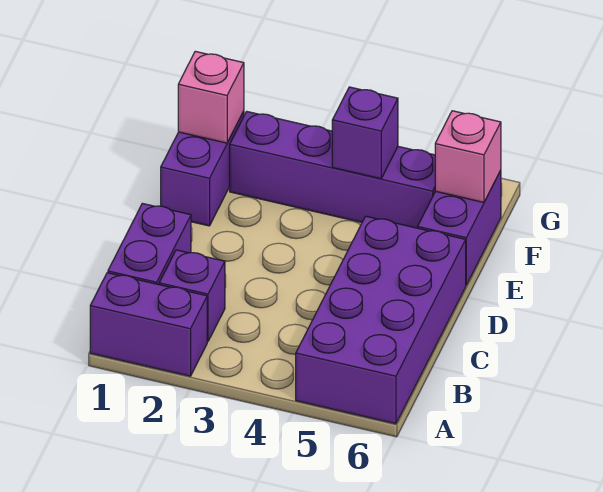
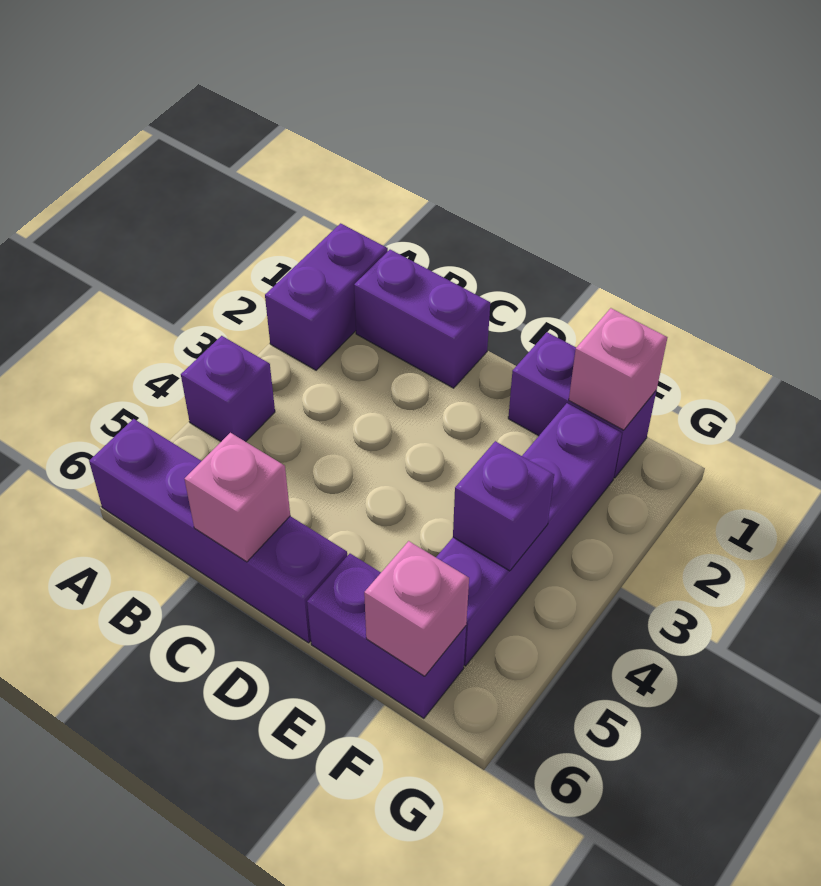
purple brick A5:D6 level 1 -> purple brick A6:D6 level 1
purple brick B2 level 1 -> purple brick A4 level 1
none -> pink brick C6 level 2

